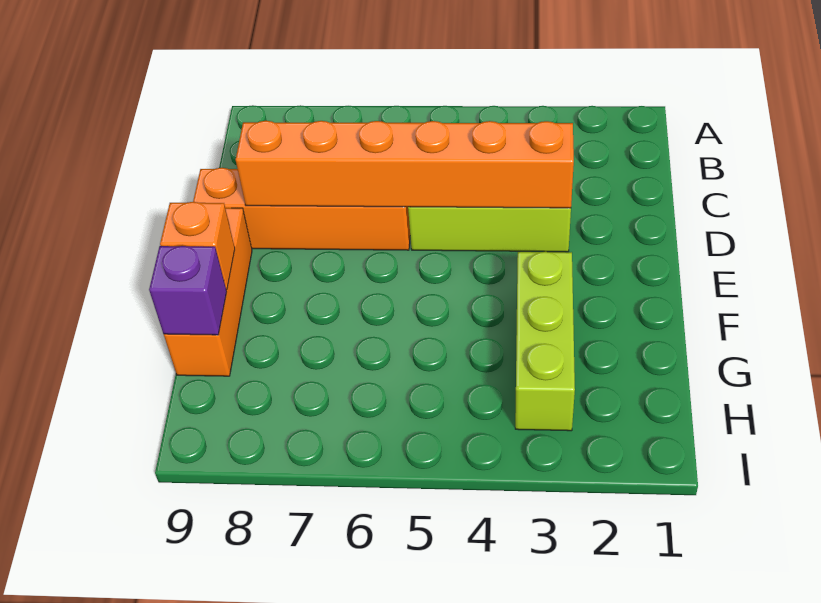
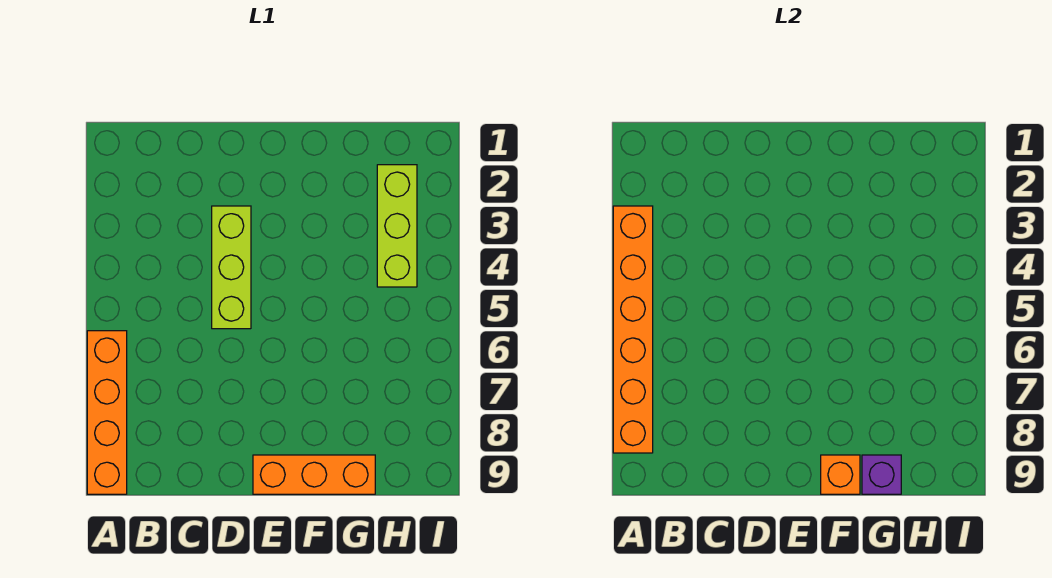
orange brick D3:D8 level 2 -> orange brick A3:A8 level 2
orange brick D6:D9 level 1 -> orange brick A6:A9 level 1
lime brick F3:H3 level 1 -> lime brick H2:H4 level 1

